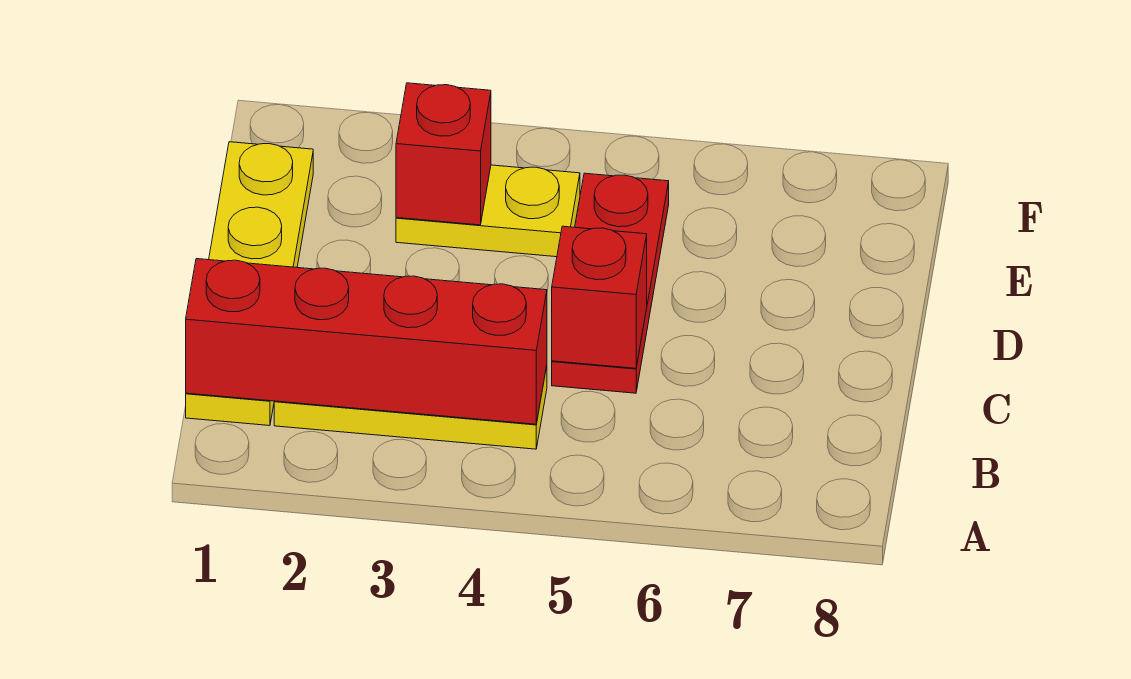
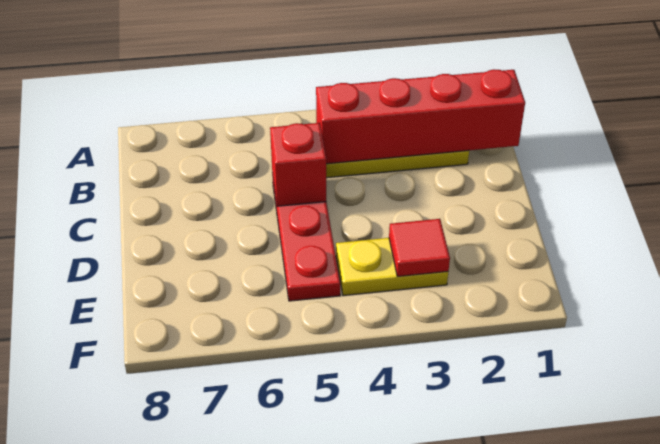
yellow plate B1:E1 level 1 -> none
red brick E3 level 2 -> red tile E3 level 2

